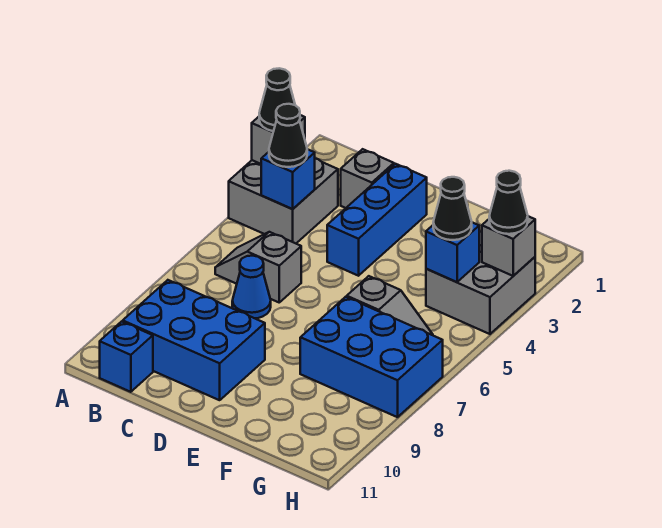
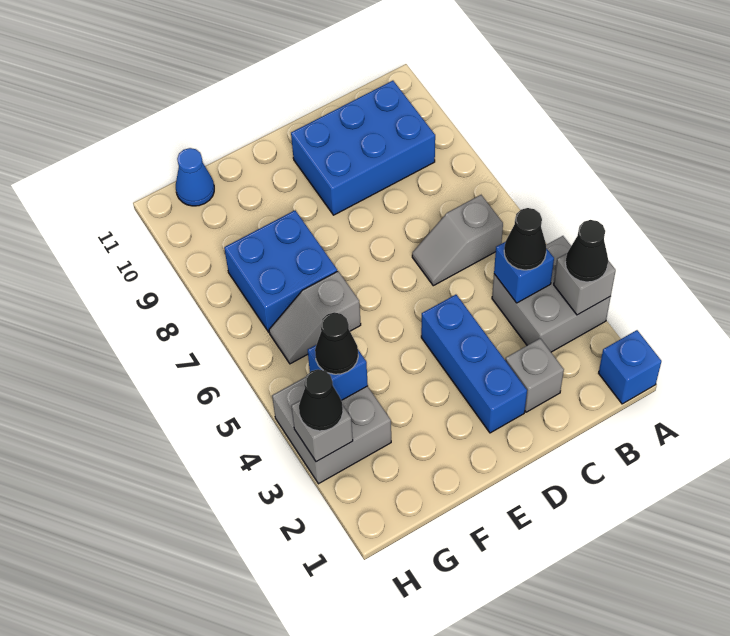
grey slope B6:C6 level 1 top C -> grey slope B6:C6 level 1 top B
blue brick B11 level 1 -> blue brick A1 level 1
blue cone C7 level 1 -> blue cone G11 level 1
blue brick F7:H8 level 1 -> blue brick F7:G8 level 1

